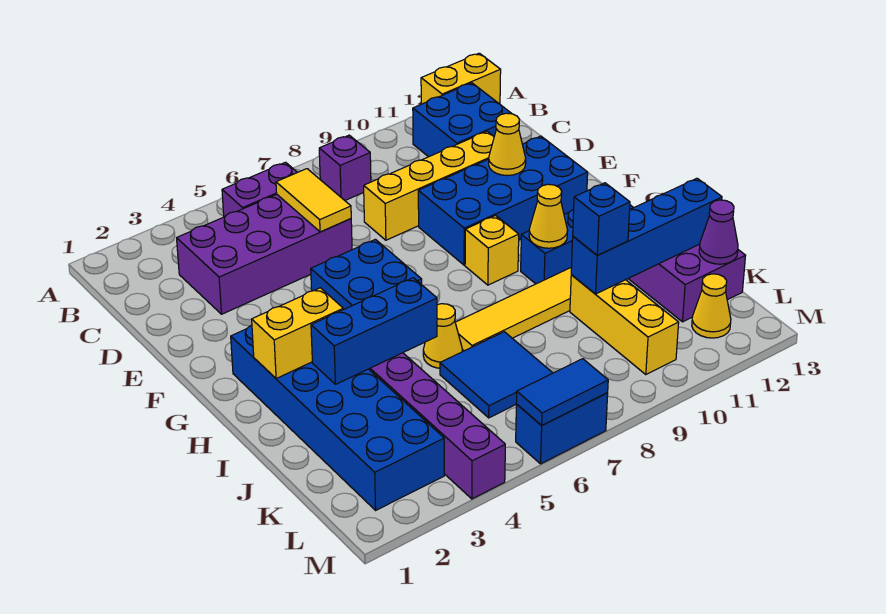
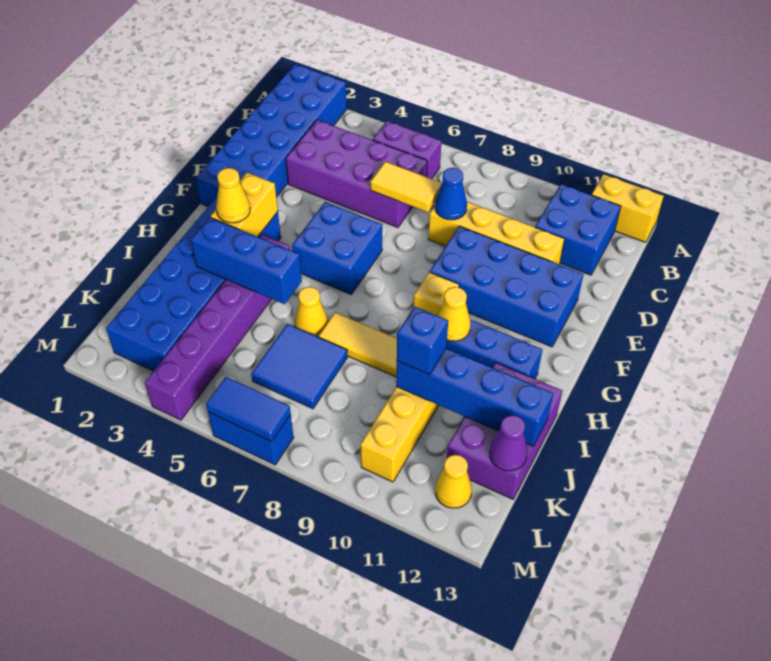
none -> blue brick A1:F2 level 1
purple brick B8 level 1 -> none
yellow tile C6:D6 level 2 -> yellow tile D6:D7 level 2
none -> blue cone D8 level 2
yellow cone E11 level 2 -> yellow cone H3 level 3
yellow brick H2:H3 level 2 -> yellow brick G3:H3 level 2

